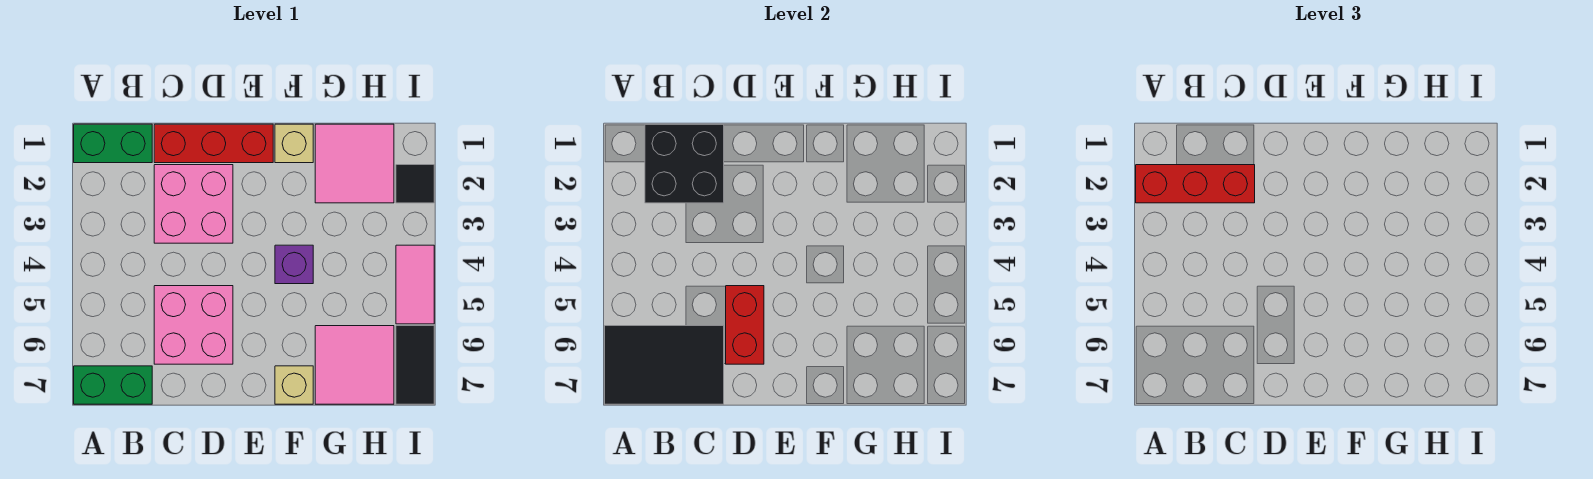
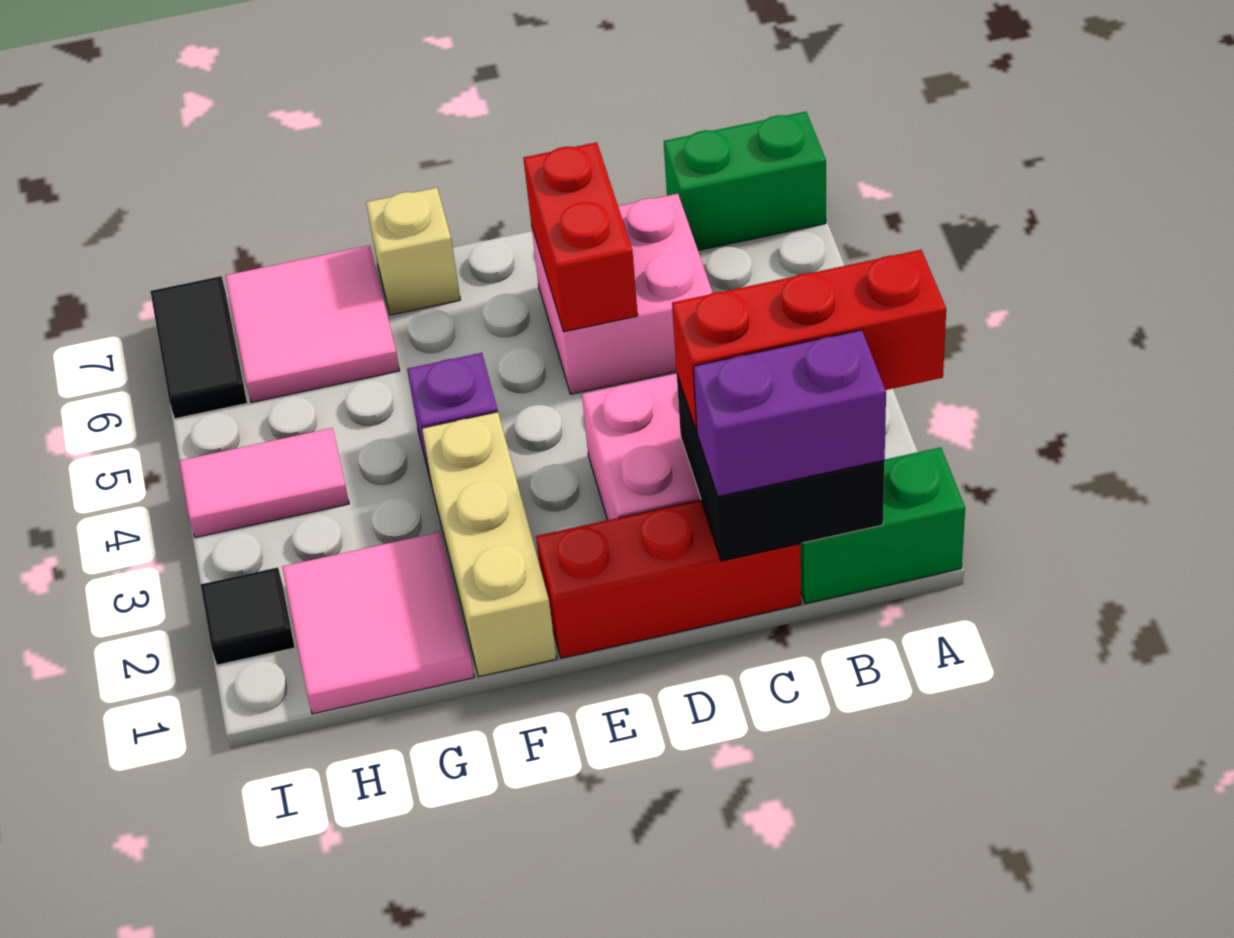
black tile A6:C7 level 2 -> none
none -> purple brick B1:C1 level 3
tan brick F1 level 1 -> tan brick F1:F3 level 1
pink tile I4:I5 level 1 -> pink tile H4:I4 level 1

